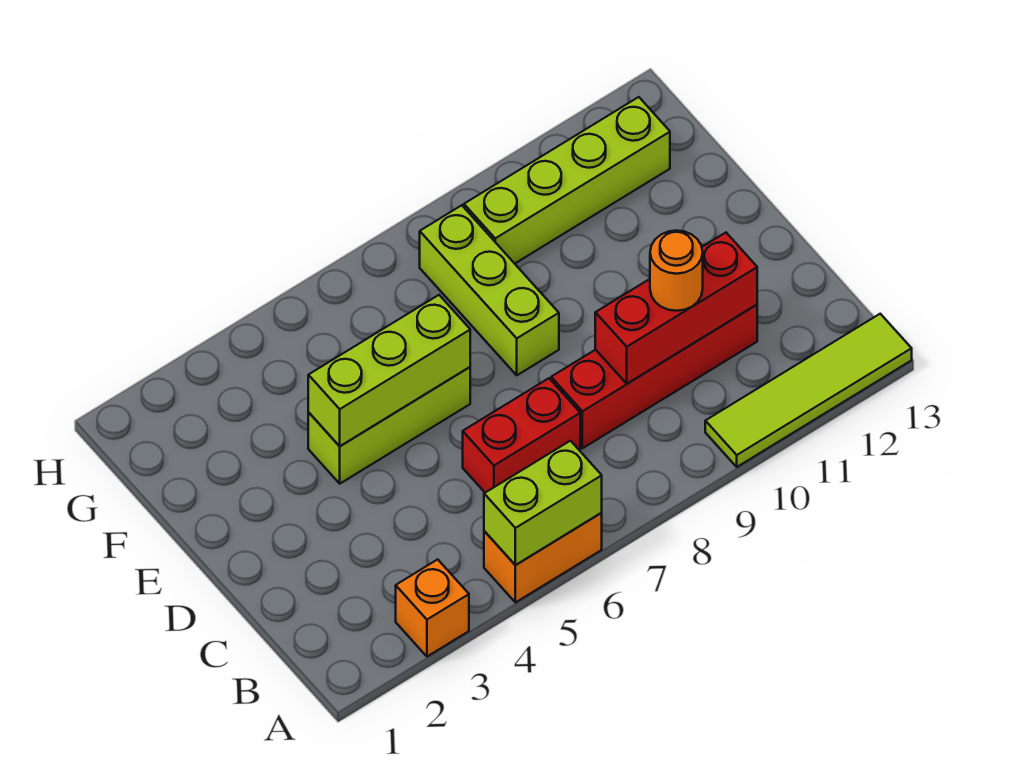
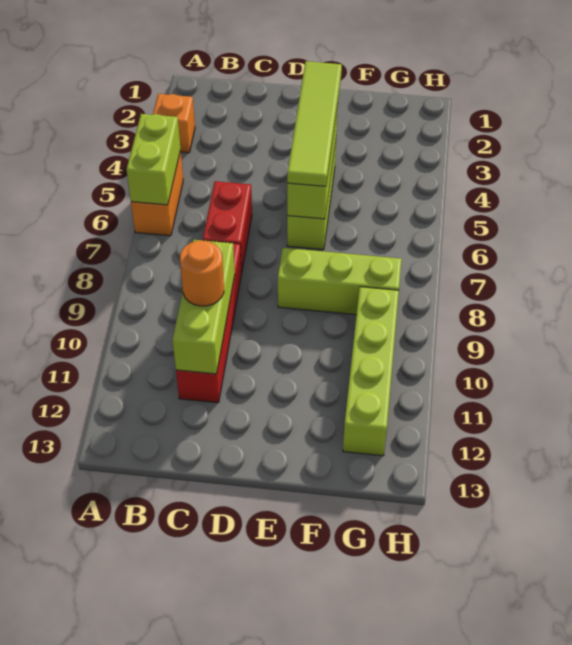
lime tile A10:A13 level 1 -> lime tile E3:E6 level 3
red brick C9:C11 level 2 -> lime brick C9:C11 level 2

